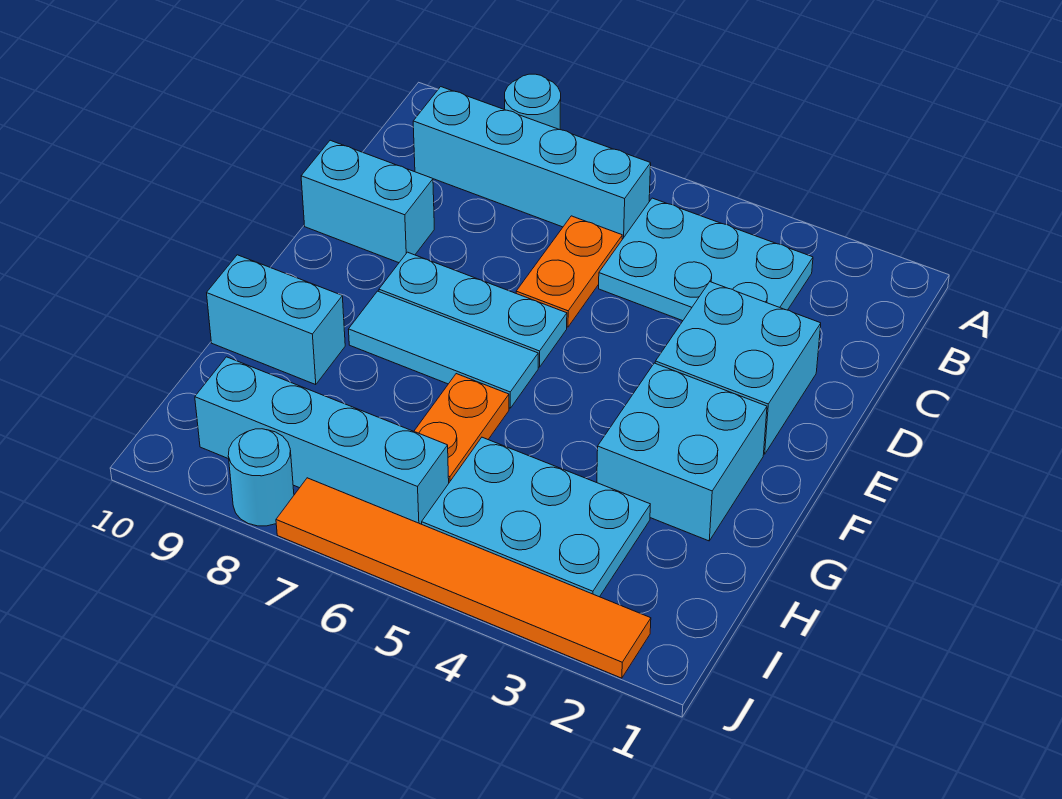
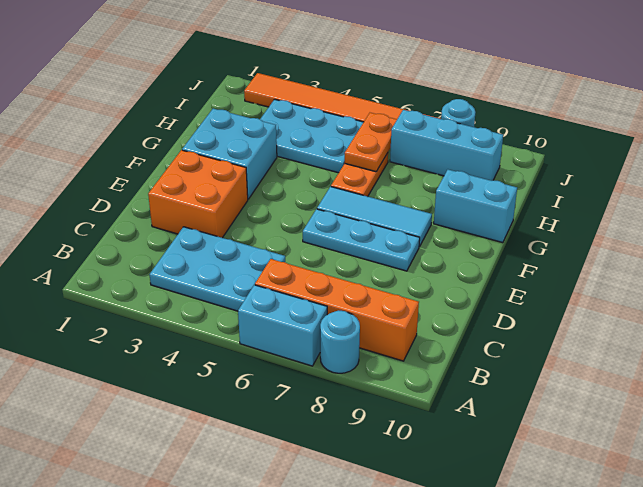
cyan brick B6:B9 level 1 -> orange brick B6:B9 level 1
orange plate C6:D6 level 1 -> orange plate H6:I6 level 2
cyan brick D2:E3 level 1 -> orange brick D2:E3 level 1
cyan brick D9:D10 level 1 -> cyan brick A6:A7 level 1
cyan brick I6:I9 level 1 -> cyan brick I7:I9 level 1

